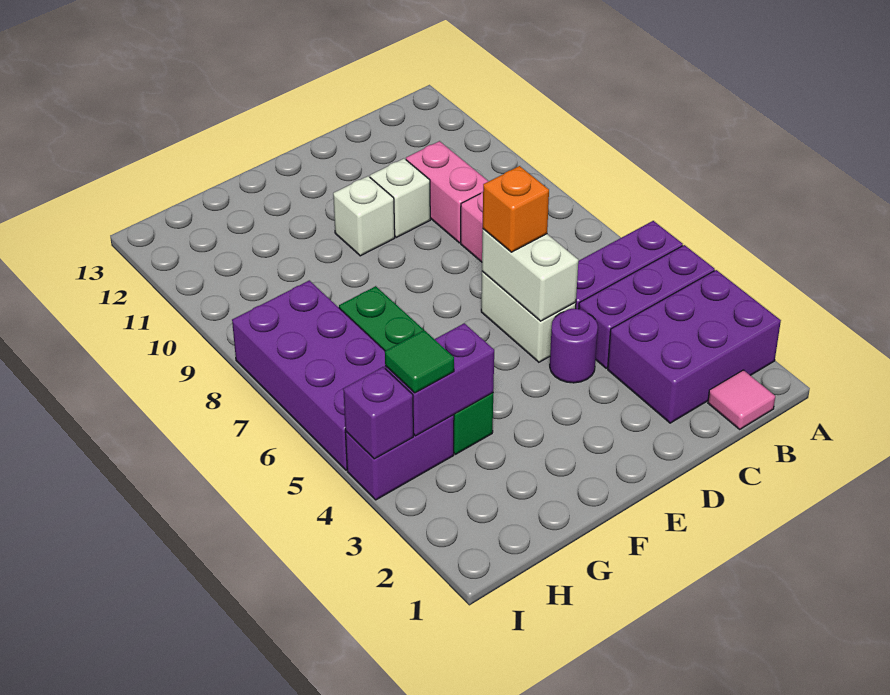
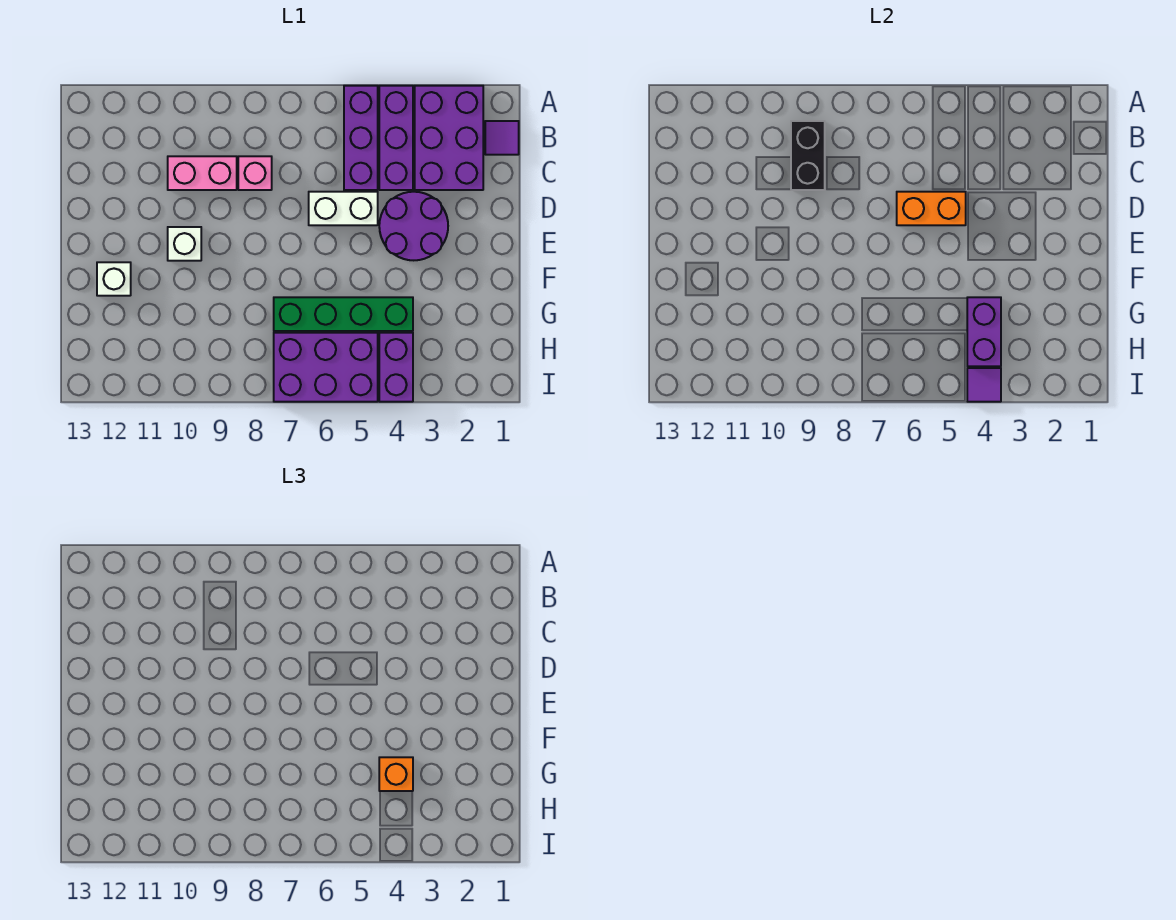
pink tile B1 level 1 -> purple tile B1 level 1
none -> black brick B9:C9 level 2
purple round brick D4 level 1 -> purple round brick D3:E4 level 1
white brick D5:D6 level 2 -> orange brick D5:D6 level 2
orange brick D6 level 3 -> orange brick G4 level 3
white brick D10 level 1 -> white brick F12 level 1
green tile H4 level 3 -> none
purple brick H5:I8 level 1 -> purple brick H5:I7 level 1
purple brick I4 level 2 -> purple tile I4 level 2

